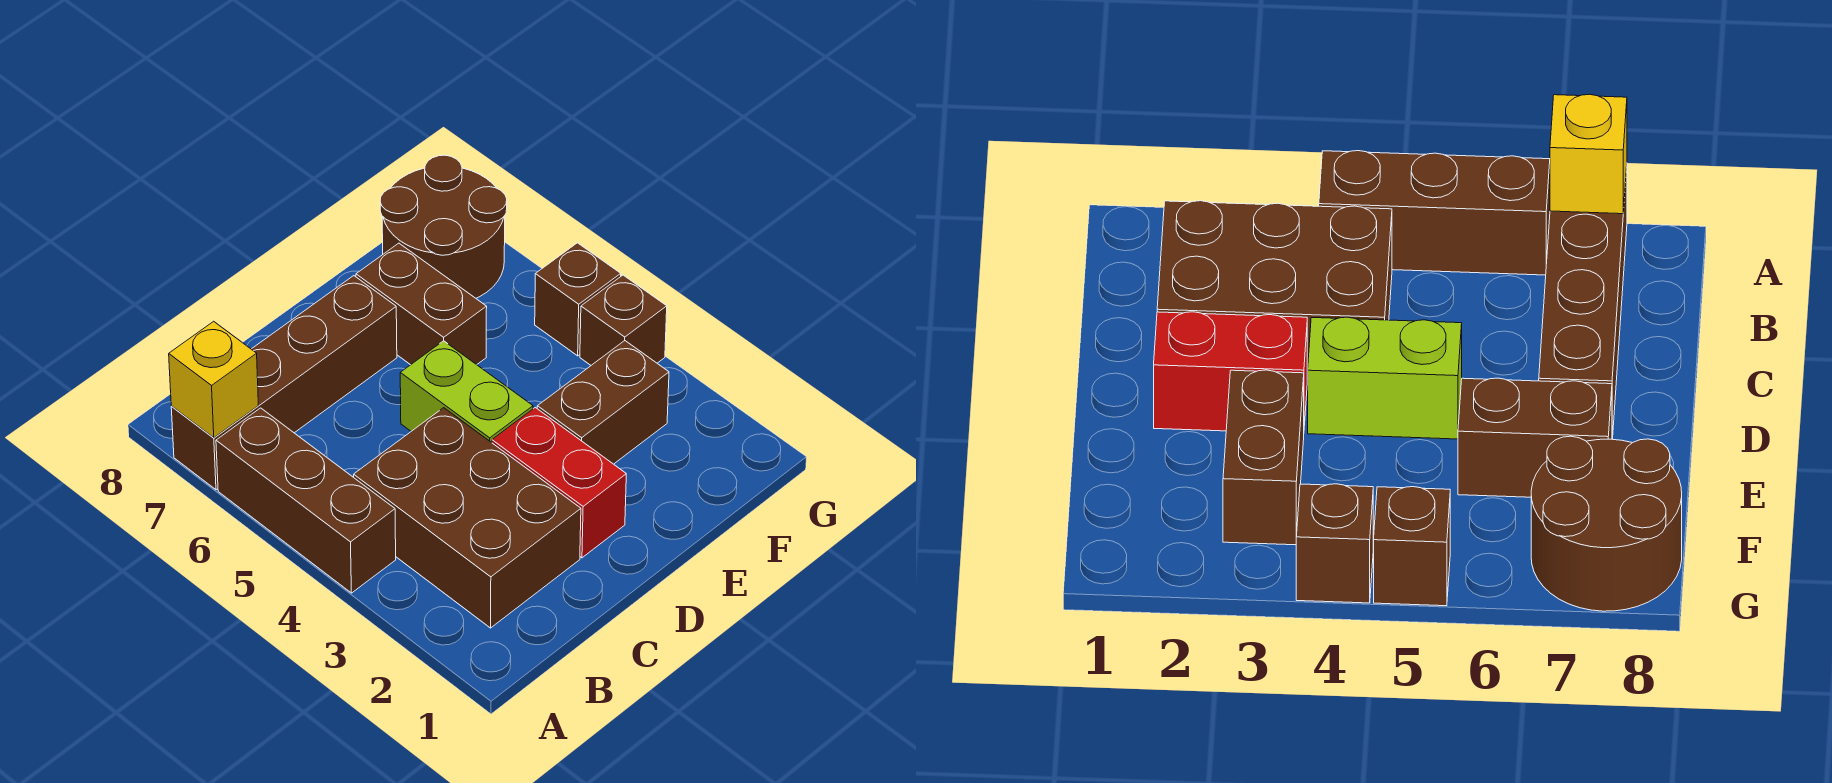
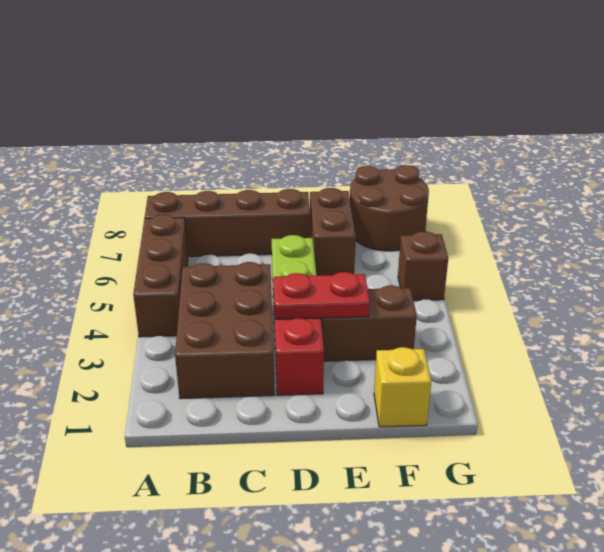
yellow brick A7 level 2 -> yellow brick F1 level 1
none -> red plate D3:E3 level 2
brown brick G4 level 1 -> none

